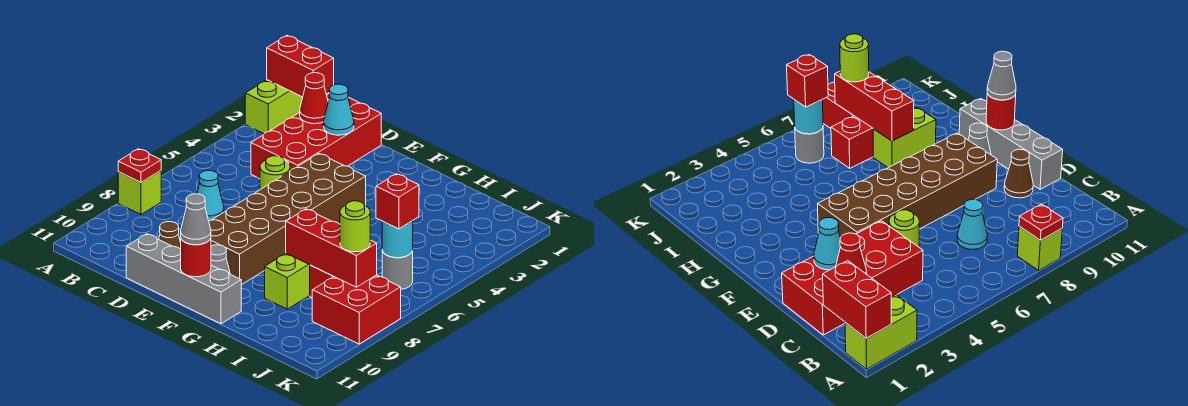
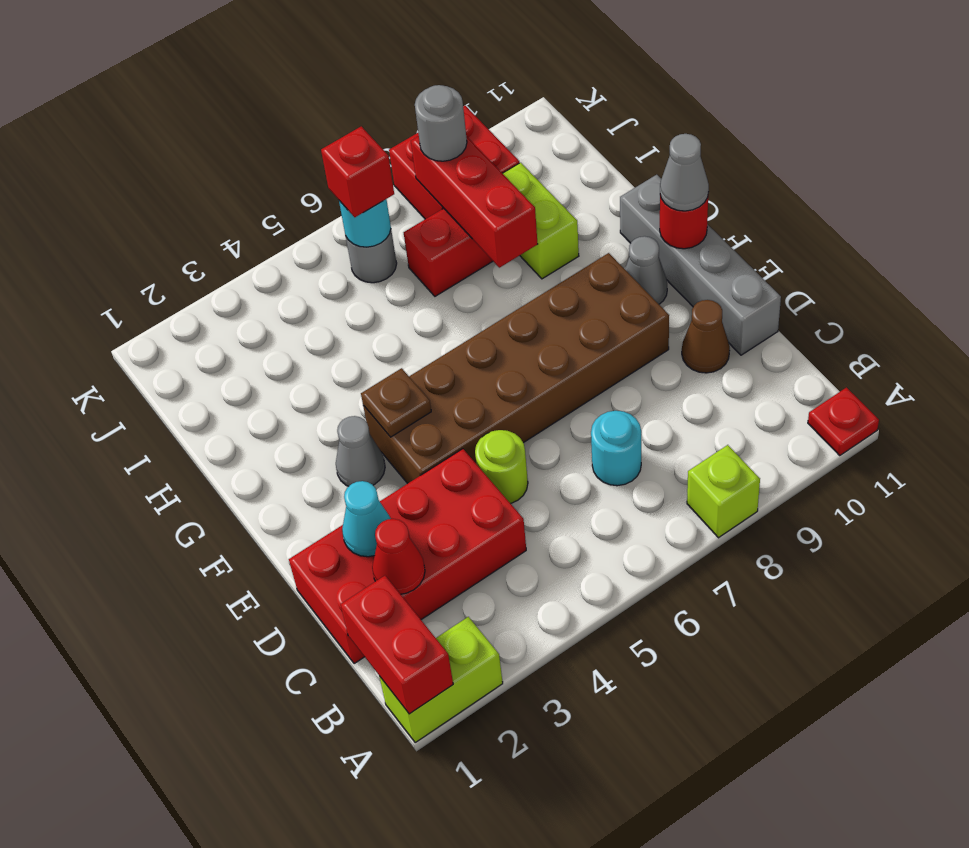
red plate A8 level 2 -> red plate A11 level 1
cyan cone C7 level 1 -> cyan round brick C7 level 1
none -> grey cone F3 level 1
none -> brown plate F4 level 2
lime brick H8:H9 level 1 -> lime brick H9:I9 level 1
lime round brick J8 level 3 -> grey round brick J8 level 3

